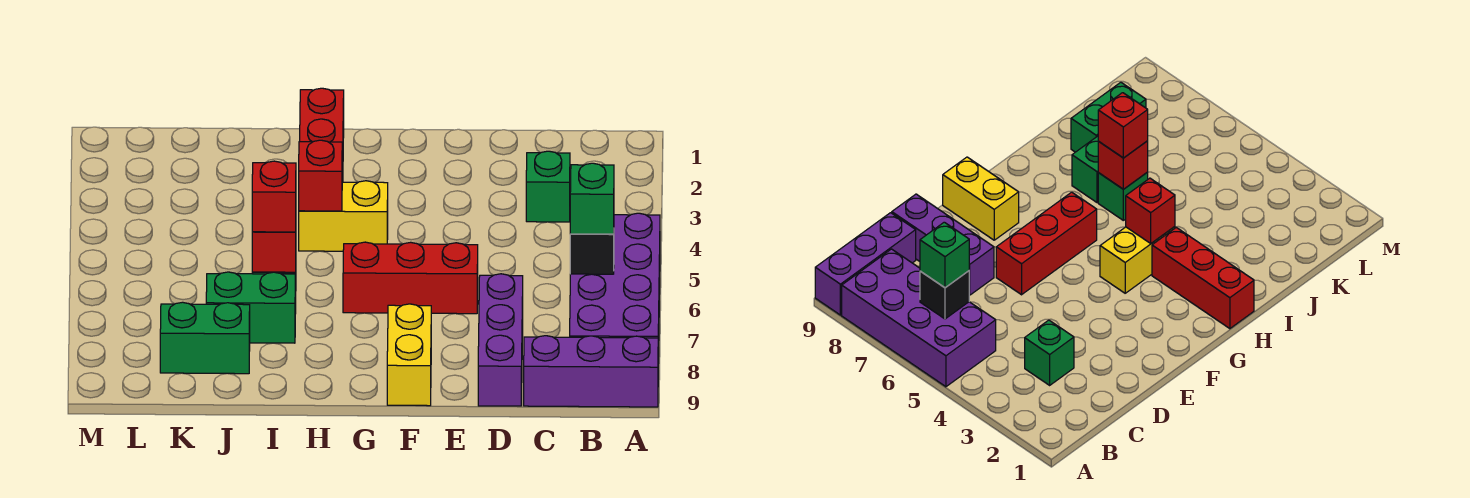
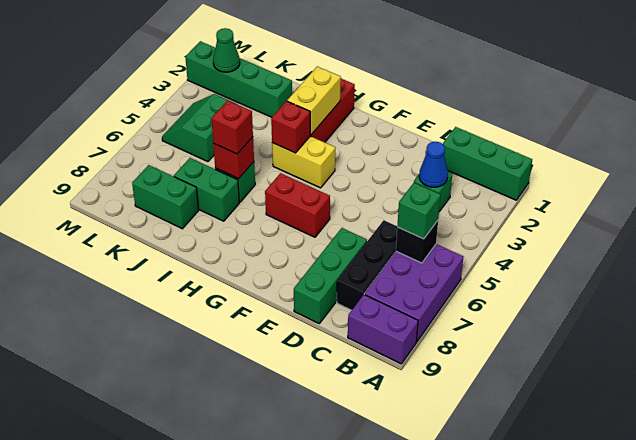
none -> green brick A1:C1 level 1
purple brick A5:B8 level 1 -> purple brick A6:B8 level 1
purple brick A9:C9 level 1 -> purple brick A9:B9 level 1
none -> blue cone C3 level 2
none -> black brick C6:C8 level 1
purple brick D7:D9 level 1 -> green brick D7:D9 level 1
red brick E6:G6 level 1 -> red brick F6:G6 level 1
yellow brick F8:F9 level 1 -> yellow brick H2:H3 level 2
none -> green brick J2:M2 level 1
none -> green slope K4:L5 level 1 top K
none -> green cone L2 level 2

